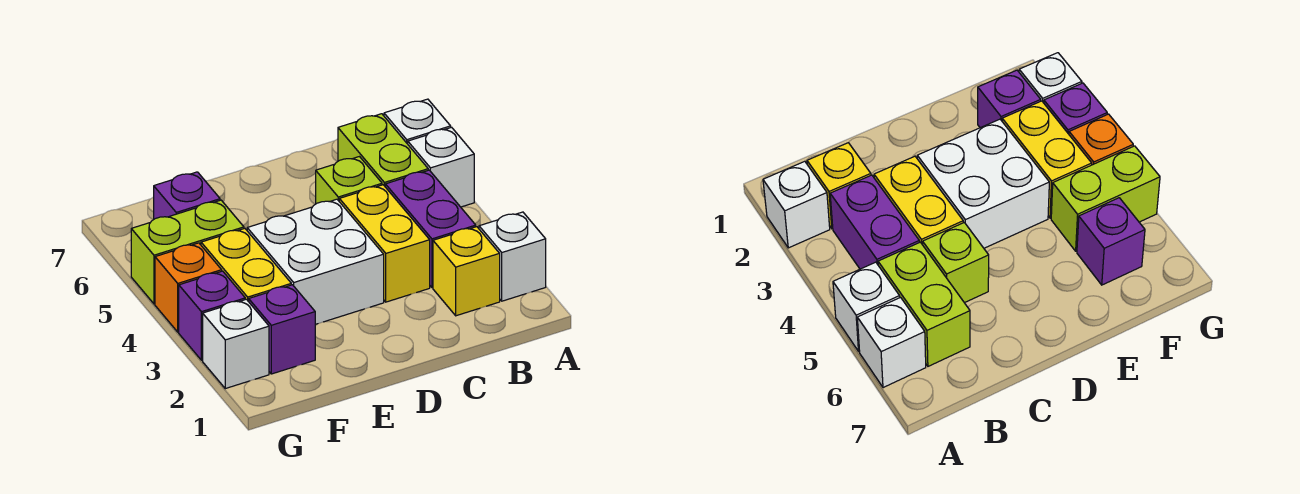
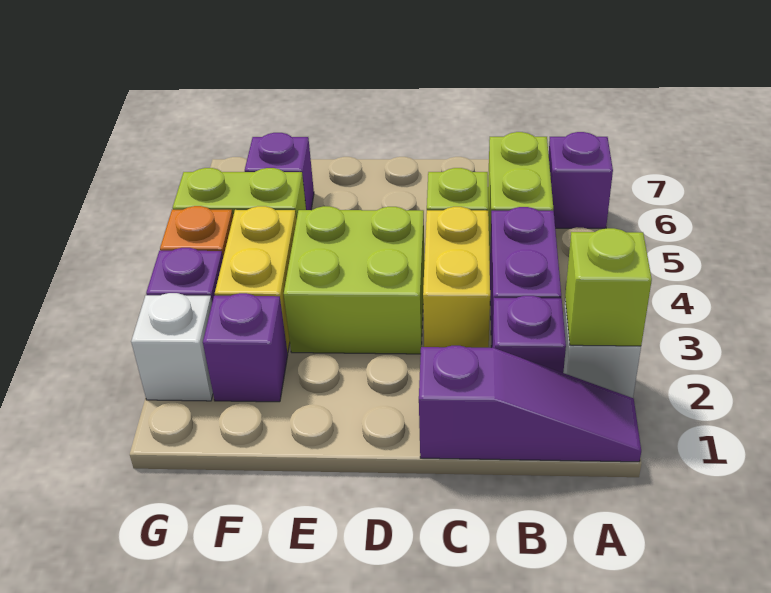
none -> purple slope A1:C1 level 1 top C
none -> lime brick A2 level 2
white brick A5 level 1 -> none
white brick A6 level 1 -> purple brick A6 level 1
yellow brick B2 level 1 -> purple brick B2 level 1
white brick D3:E4 level 1 -> lime brick D3:E4 level 1

